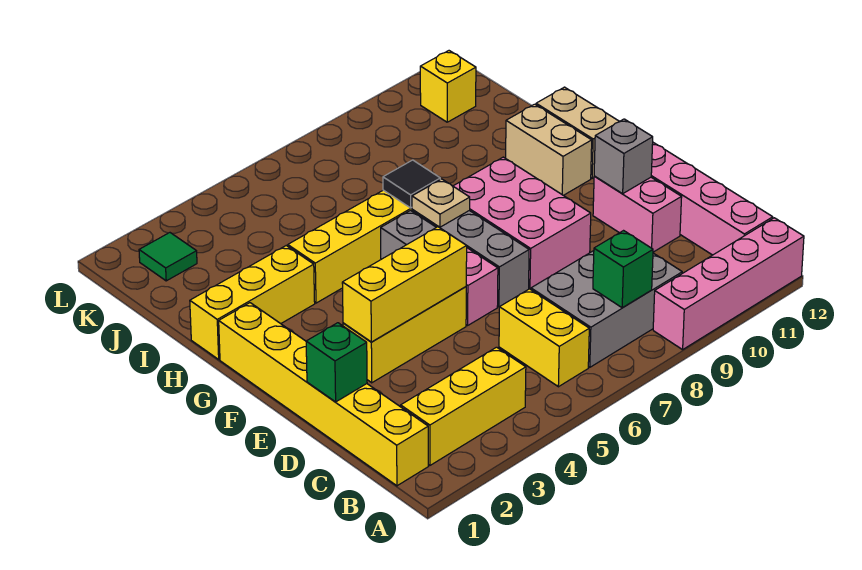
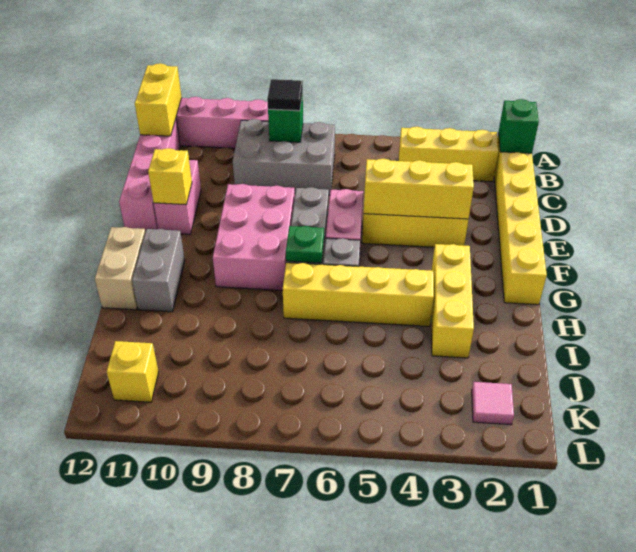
yellow brick B6:C6 level 1 -> yellow brick A12:B12 level 2
green brick D1 level 2 -> green brick B1 level 2
grey brick E11 level 2 -> yellow brick E11 level 2
tan plate G7 level 2 -> green plate G7 level 2
tan brick G11:H11 level 1 -> grey brick G11:H11 level 1
yellow brick H1:H3 level 1 -> yellow brick G3:I3 level 1
black tile H7 level 2 -> black tile B8 level 3
green tile K2 level 1 -> pink tile K2 level 1

